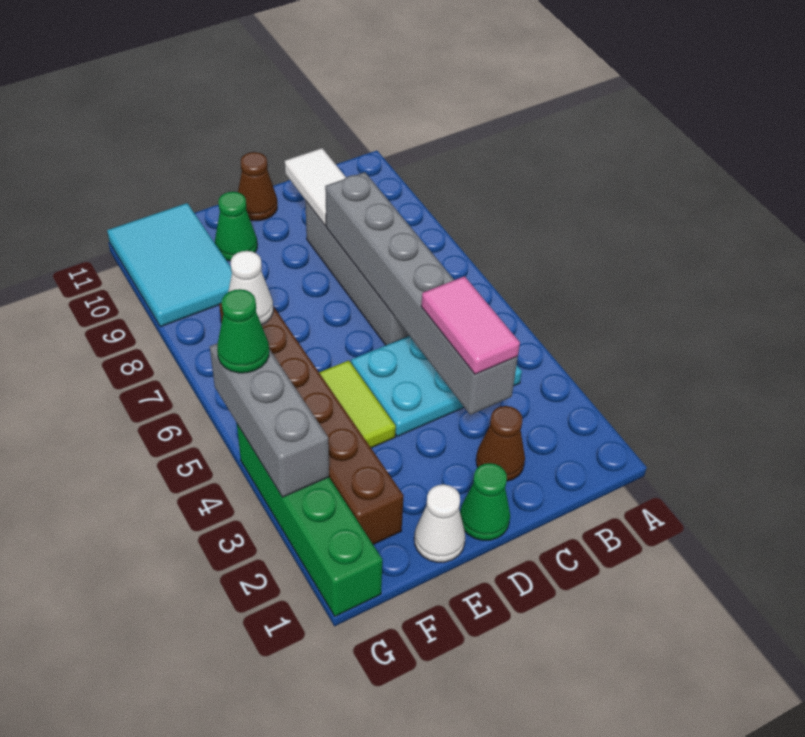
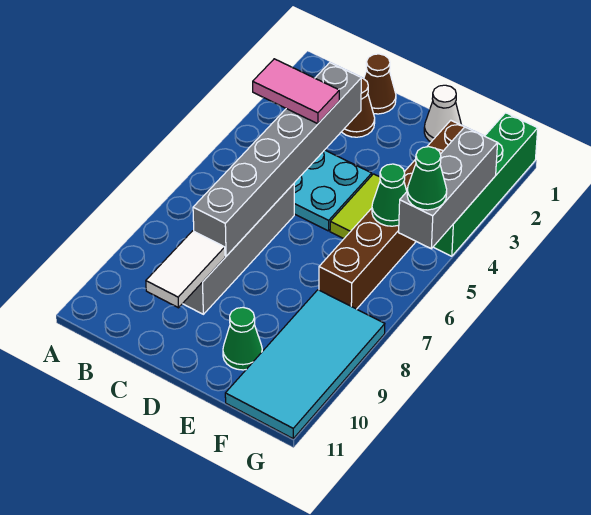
pink tile C3:C4 level 3 -> pink tile B4:C4 level 3
green cone D1 level 1 -> green cone F5 level 2
brown cone D11 level 1 -> brown cone C1 level 1
white cone F7 level 2 -> none
cyan tile F9:G11 level 1 -> cyan tile F8:G11 level 1

